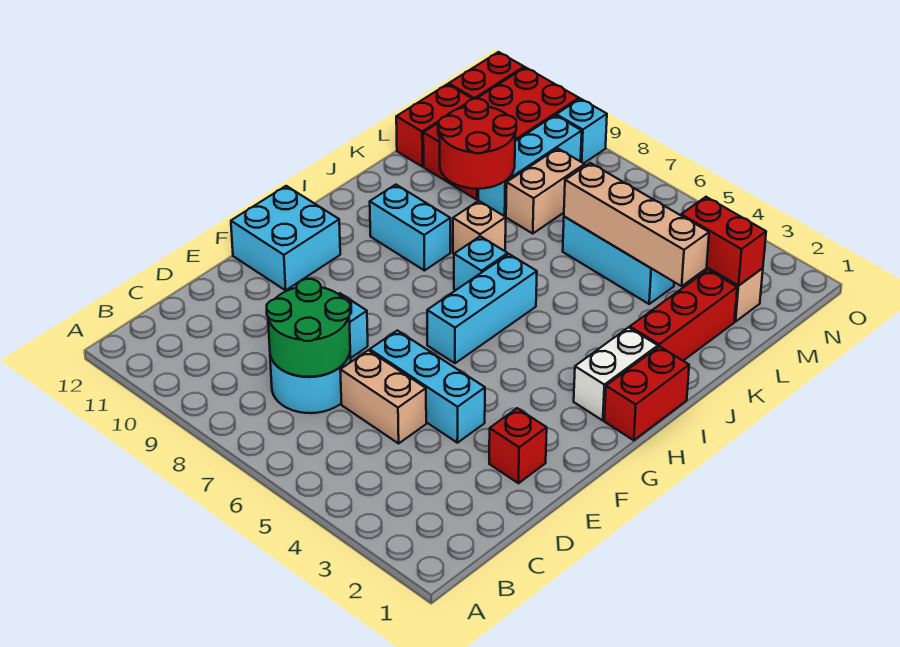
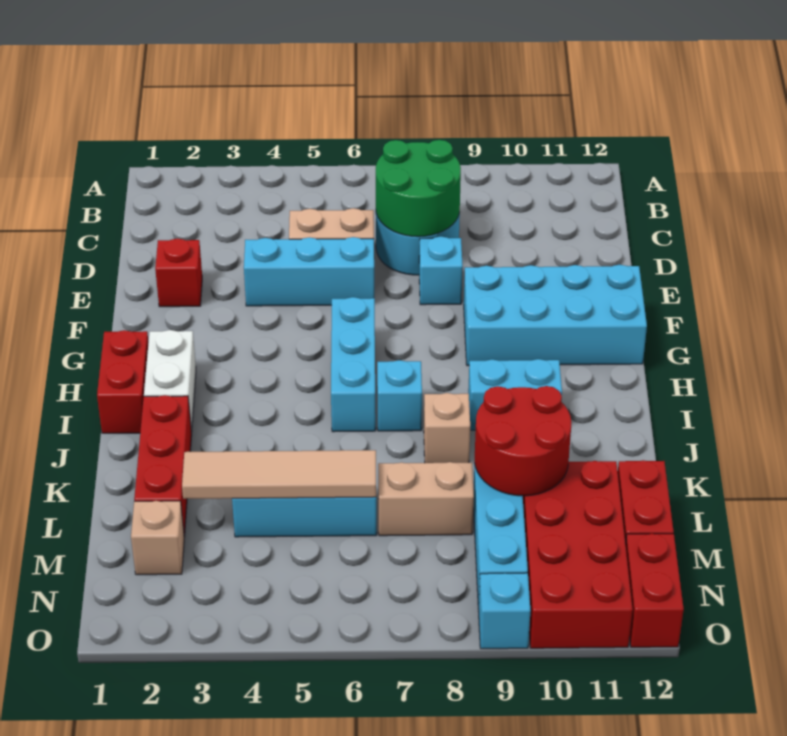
cyan brick F11:G12 level 1 -> cyan brick F9:G12 level 1
tan brick L3:L6 level 2 -> tan tile L3:L6 level 2
tan brick L8:M8 level 1 -> tan brick L7:L8 level 1
red brick M2:M3 level 2 -> none

